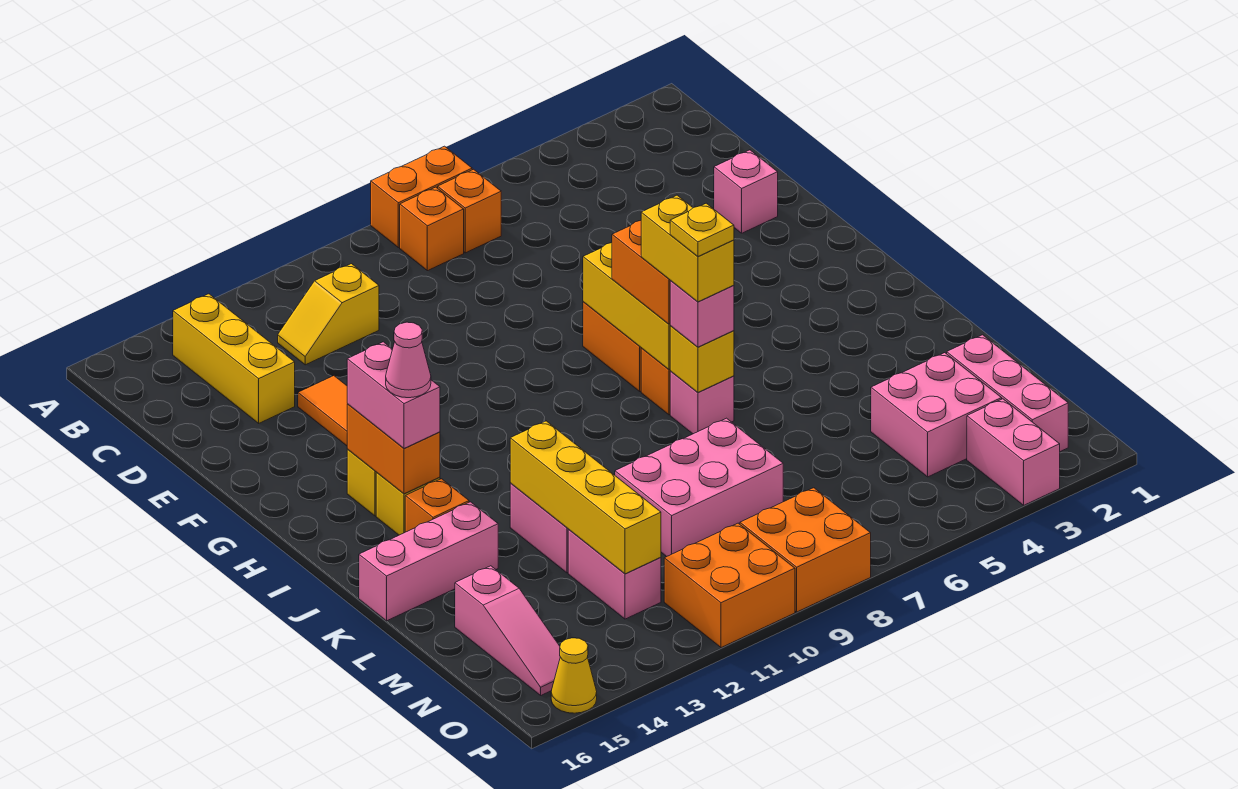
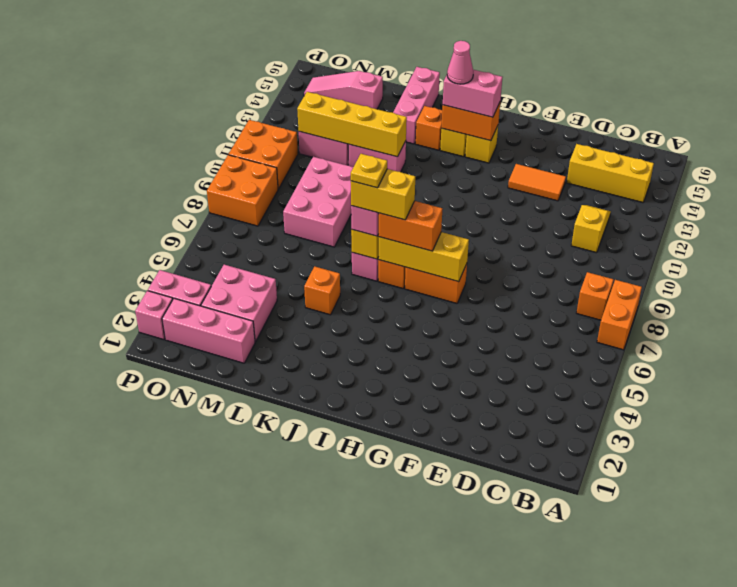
orange brick B7 level 1 -> orange brick K5 level 1
pink brick E2 level 1 -> pink brick P2 level 1
yellow cone P15 level 1 -> none

